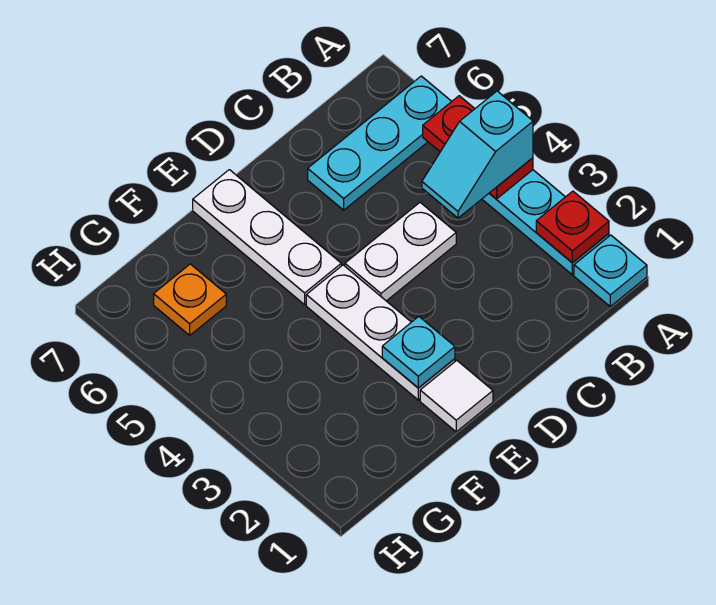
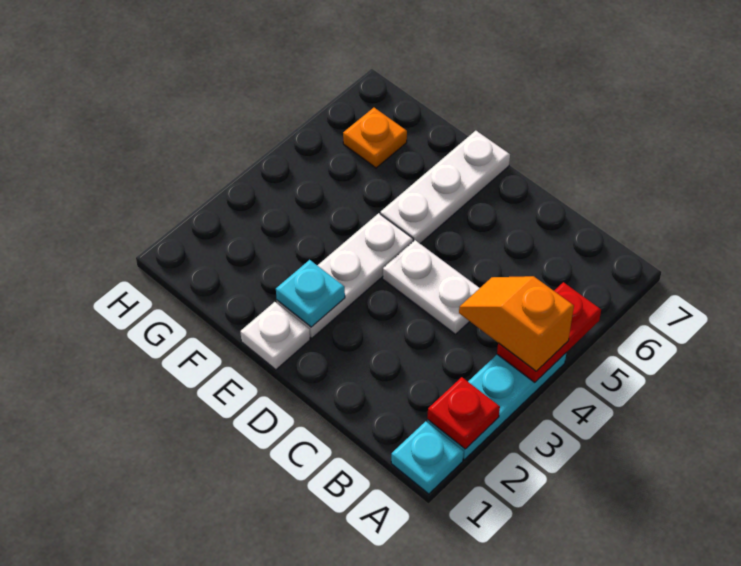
cyan slope A4:B4 level 3 top A -> orange slope A4:B4 level 3 top A
cyan plate A6:C6 level 1 -> none
white tile E1 level 1 -> white plate E1 level 1

